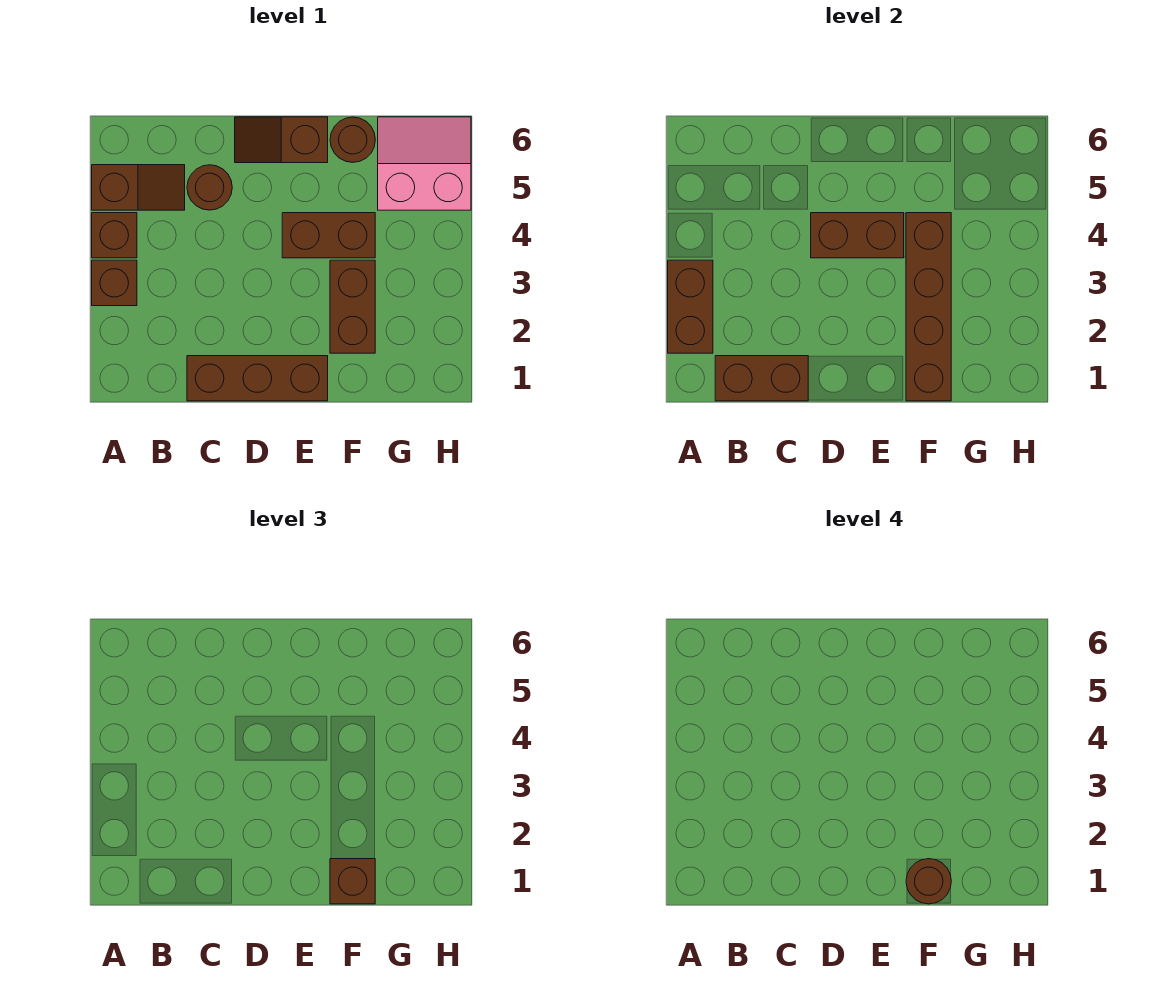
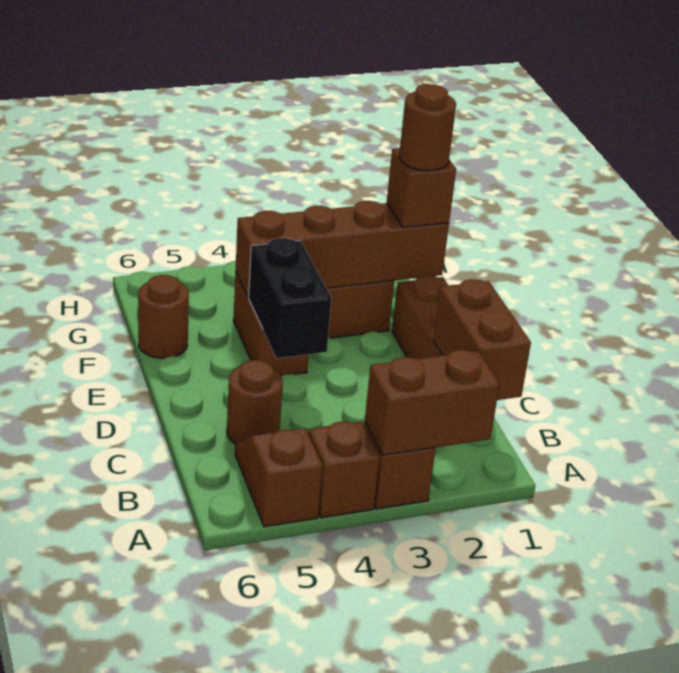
brown brick D4:E4 level 2 -> black brick D4:E4 level 2
brown slope D6:E6 level 1 top E -> none
pink slope G5:H6 level 1 top 5 -> none

